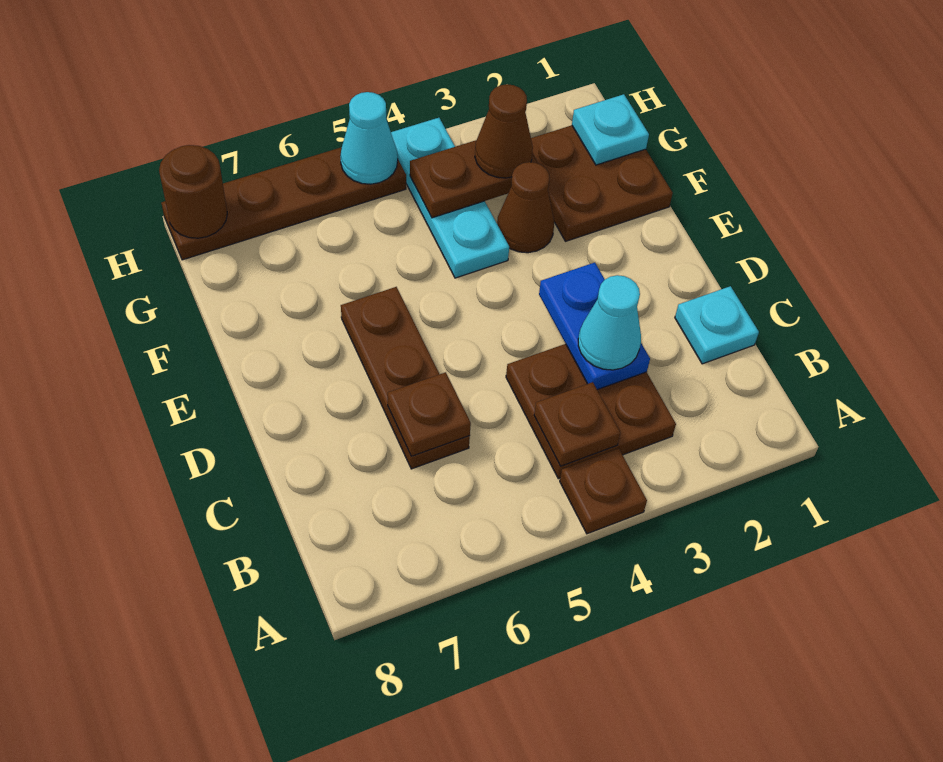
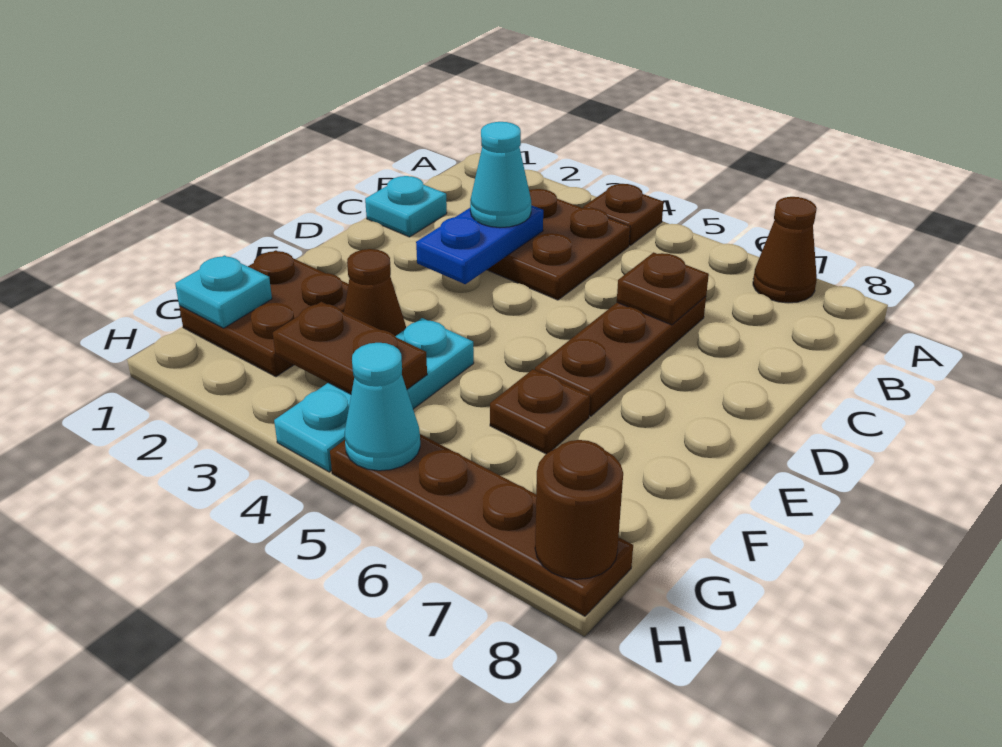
brown plate B4 level 2 -> brown plate F6 level 1
brown cone G3 level 3 -> brown cone A7 level 1

